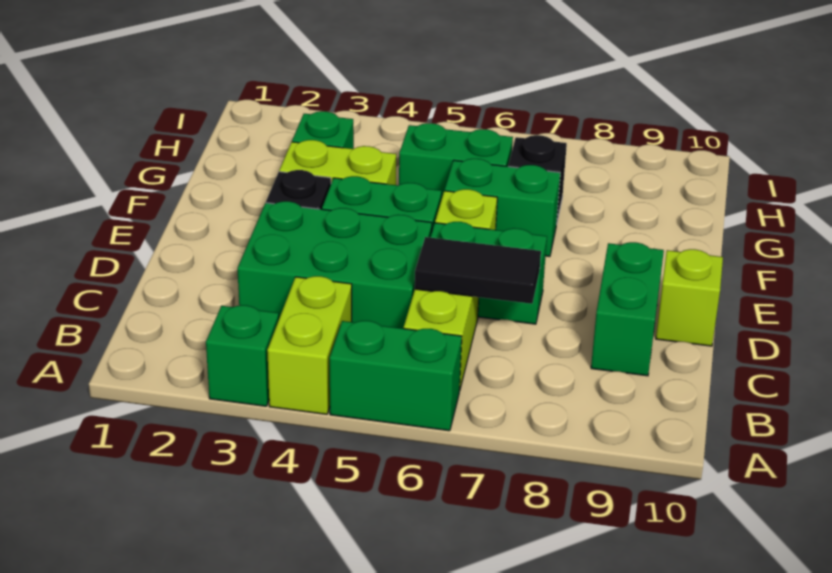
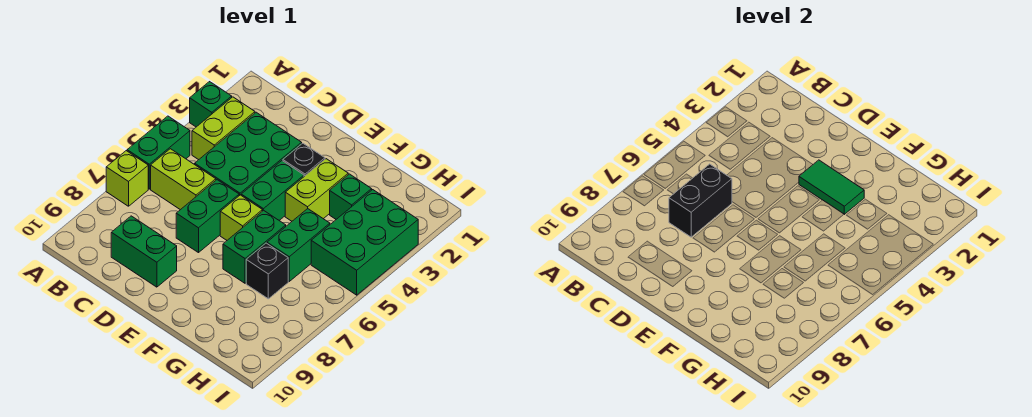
lime brick A4:B4 level 1 -> lime brick B3:B4 level 1
black tile C6:C7 level 2 -> black brick C6:C7 level 2
lime brick D10 level 1 -> lime brick A7 level 1
none -> green tile E3:F3 level 2
none -> green brick H3:I5 level 1

